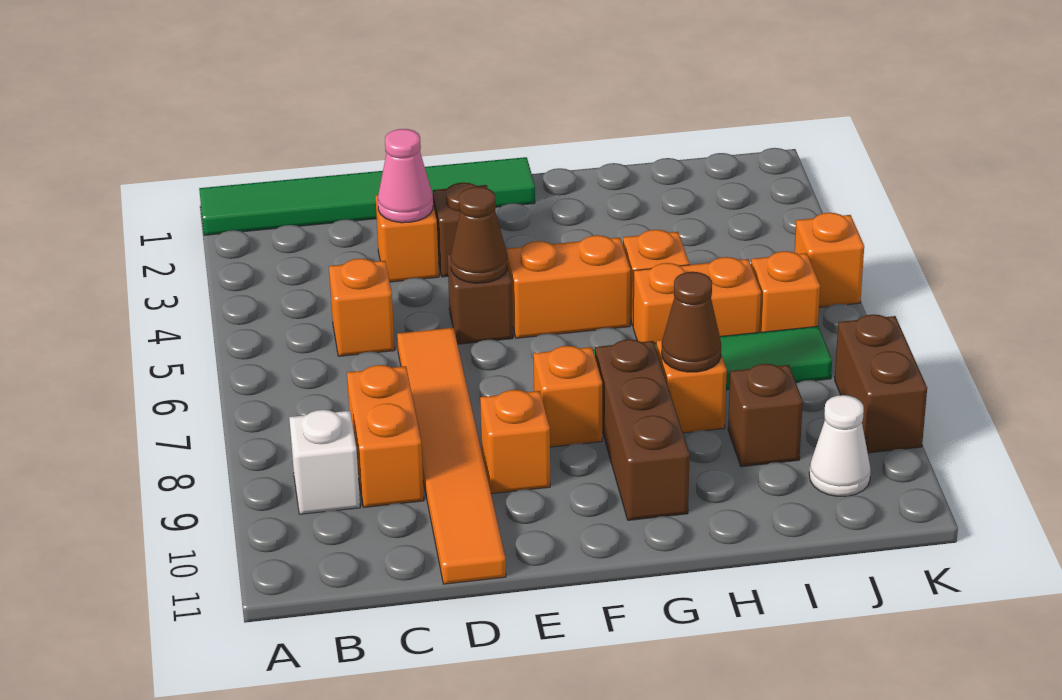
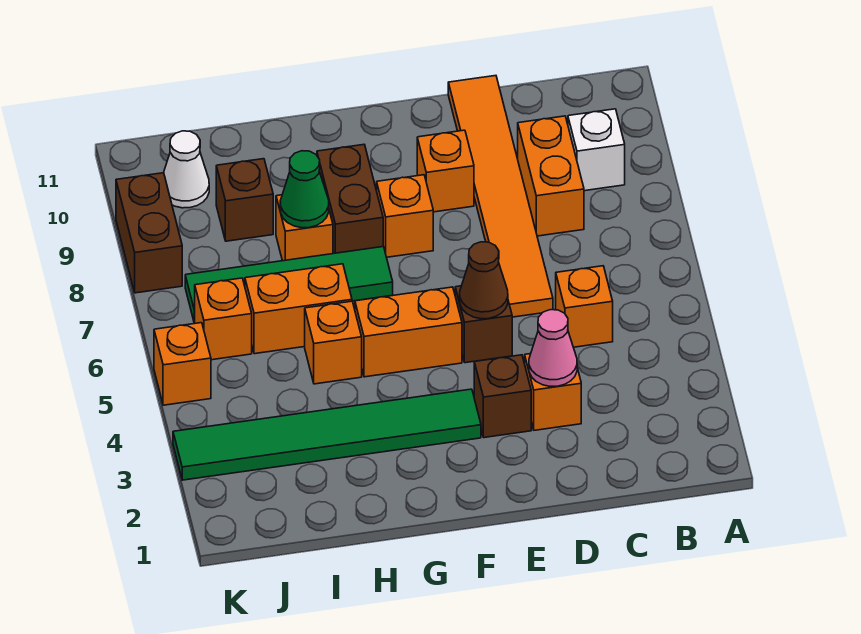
green tile A1:F1 level 1 -> green tile F3:K3 level 1
brown brick G8:G10 level 1 -> brown brick G8:G9 level 1
brown cone H8 level 2 -> green cone H8 level 2

